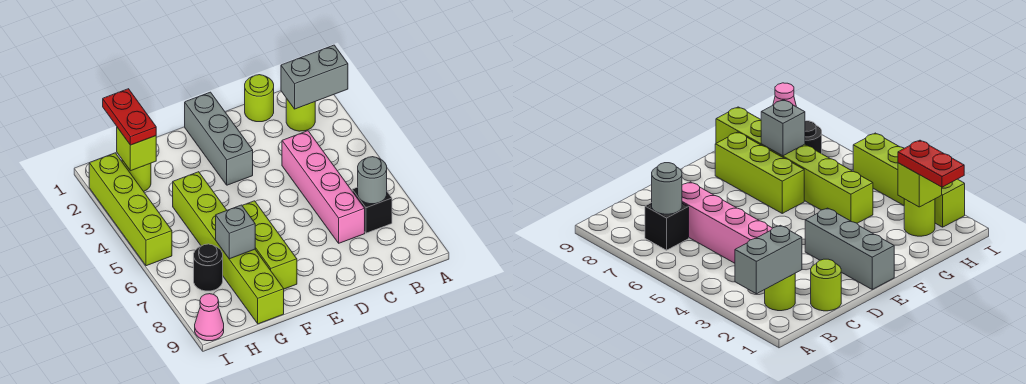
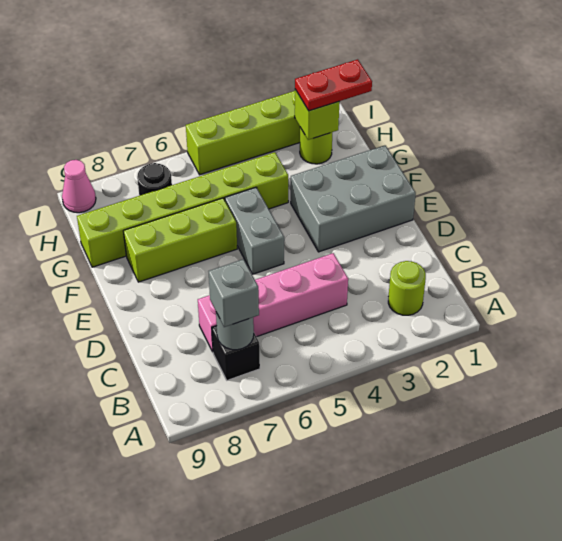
grey brick A2:B2 level 2 -> grey brick E5:F5 level 1
lime round brick C1 level 1 -> none
grey brick E1:E3 level 1 -> grey brick E1:F3 level 1
grey brick G7 level 2 -> grey brick B7 level 3

